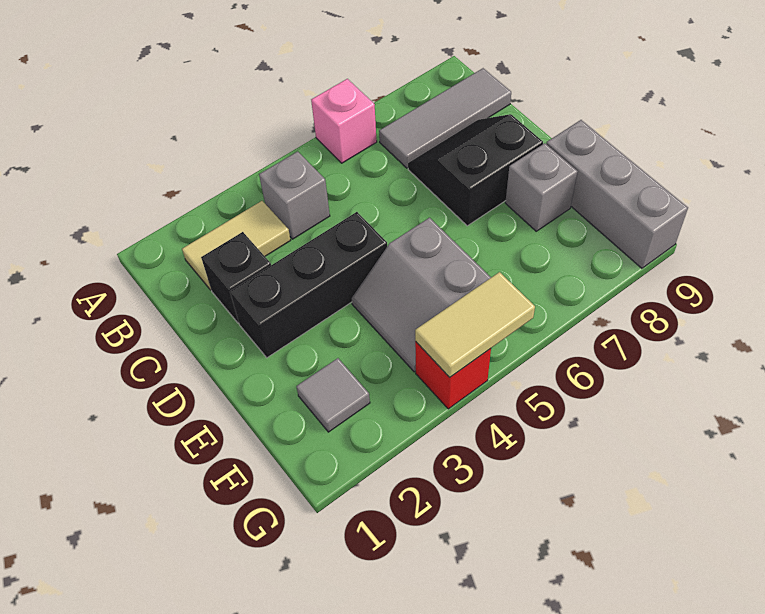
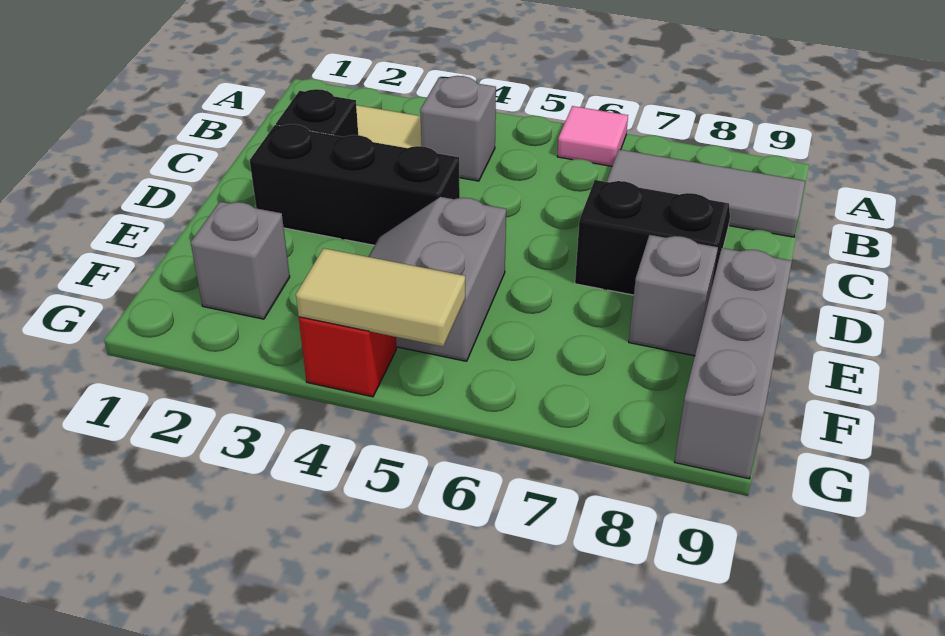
pink brick A6 level 1 -> pink tile A6 level 1
grey tile F2 level 1 -> grey brick F2 level 1

